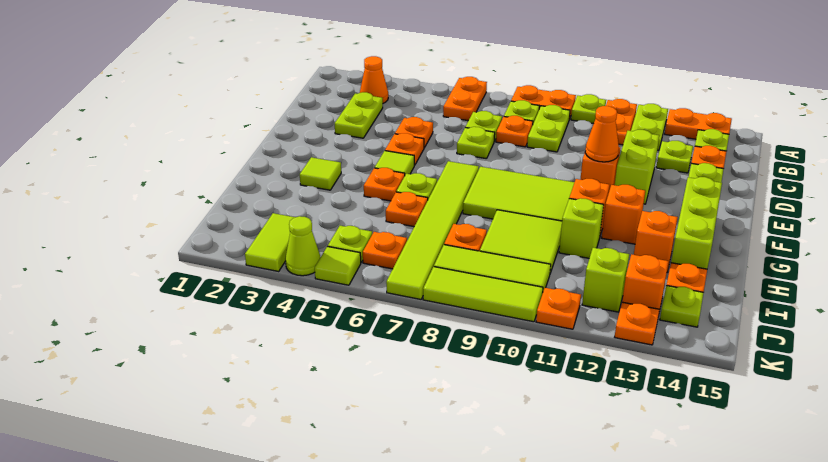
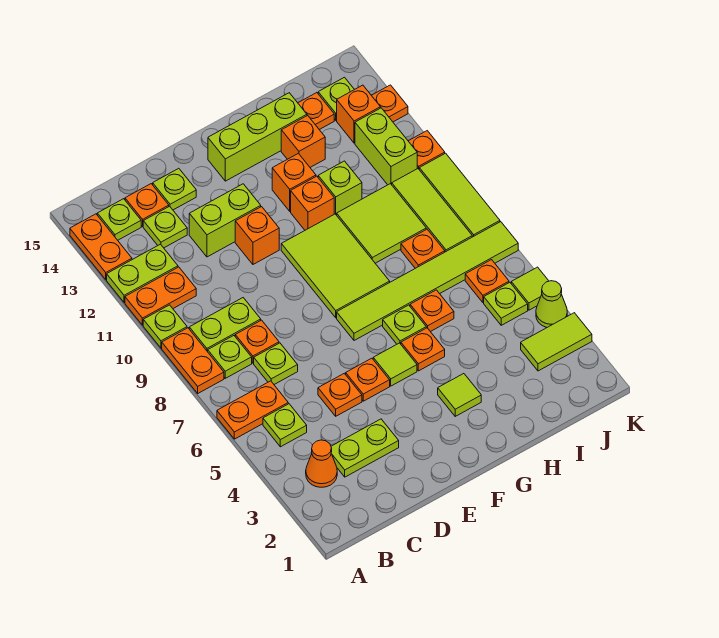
lime plate D7 level 1 -> lime plate B5 level 1
orange cone E11 level 2 -> none
lime brick J12 level 1 -> lime brick J11:J12 level 1

